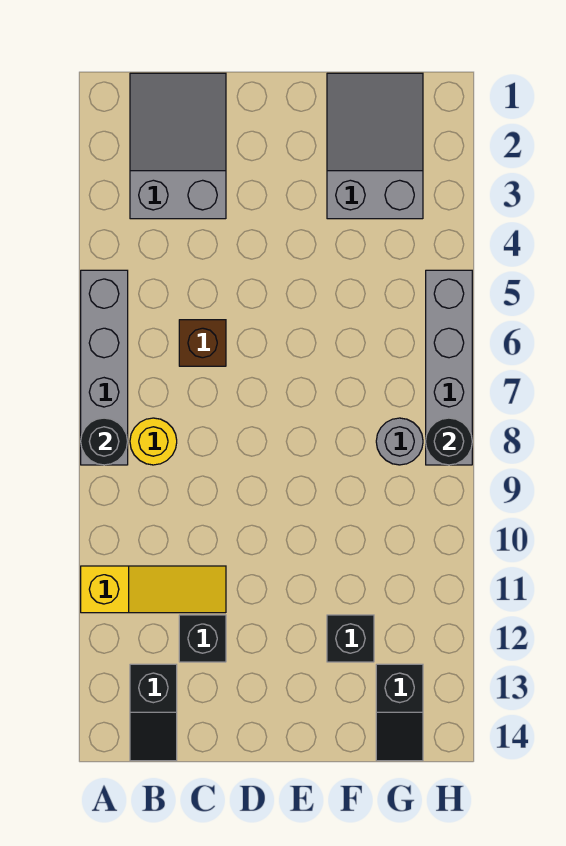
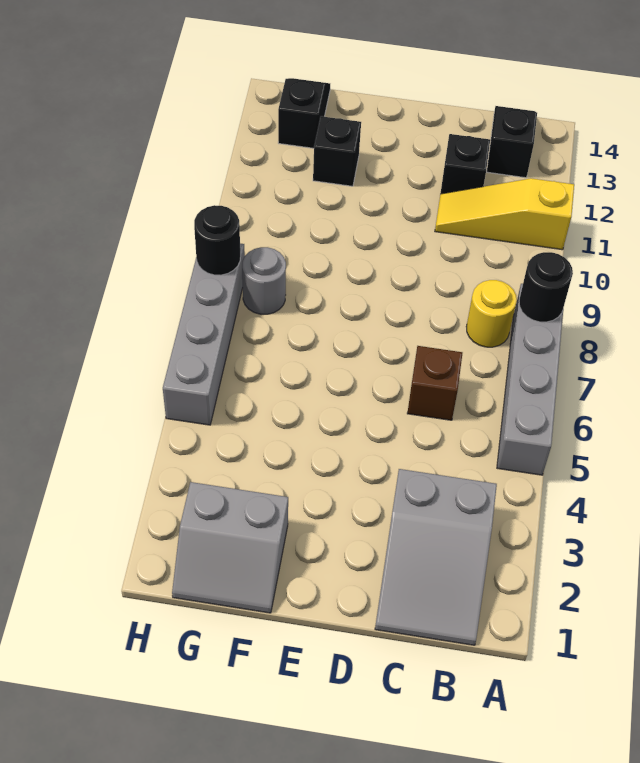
grey slope F1:G3 level 1 top 3 -> grey slope F1:G2 level 1 top 2

